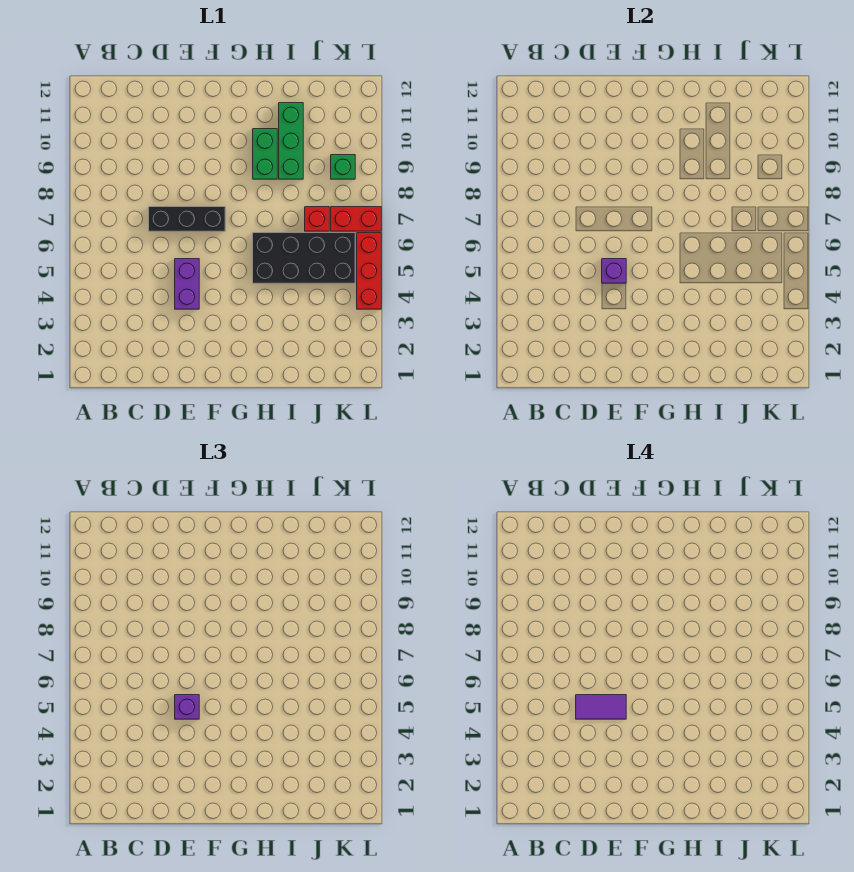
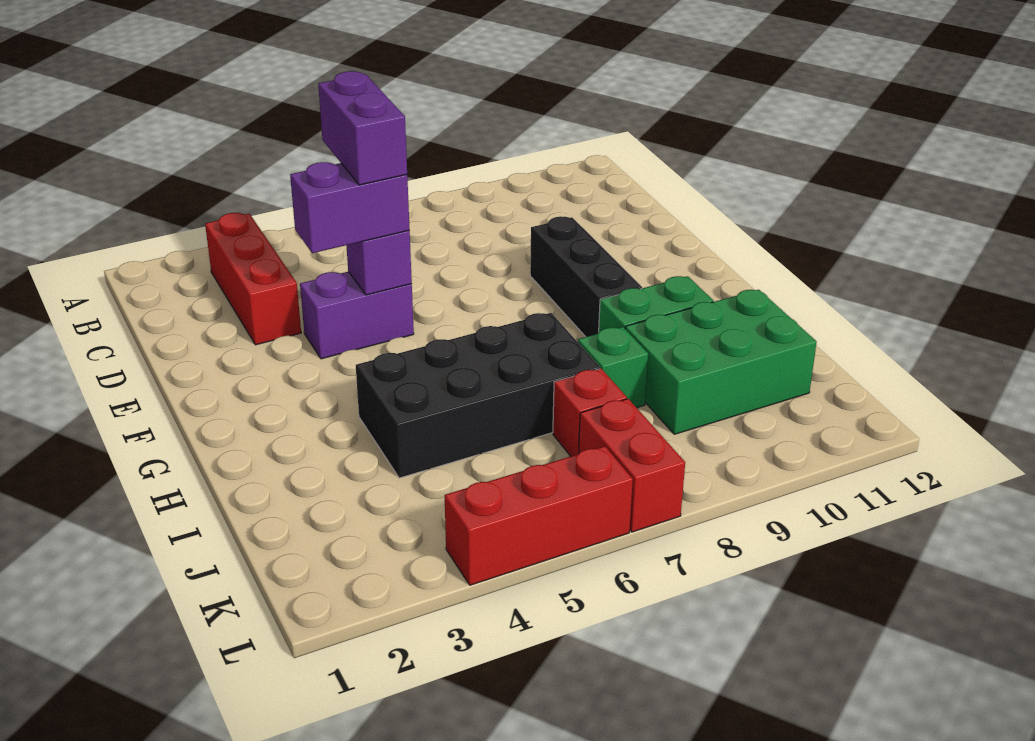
none -> red brick B3:D3 level 1
purple tile D5:E5 level 4 -> purple brick D5:E5 level 4
black brick D7:F7 level 1 -> black brick E9:G9 level 1
purple brick E5 level 3 -> purple brick E4:E5 level 3
black brick H5:K6 level 1 -> black brick H4:I7 level 1
green brick I9:I11 level 1 -> green brick I9:J11 level 1
green brick K9 level 1 -> green brick I8 level 1

